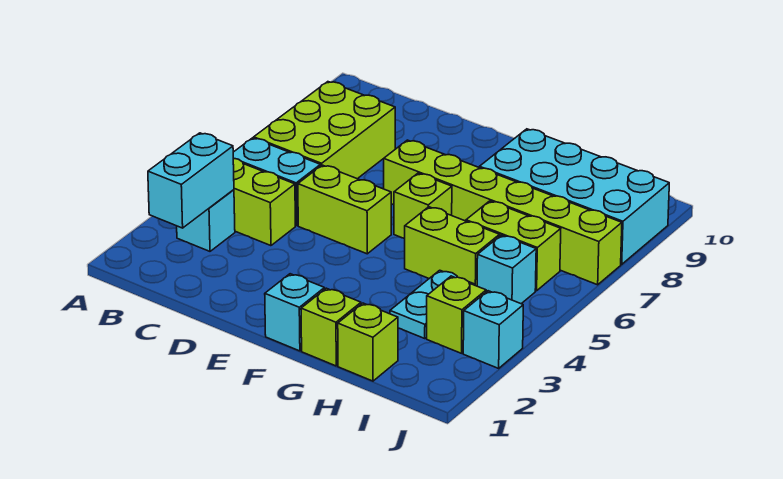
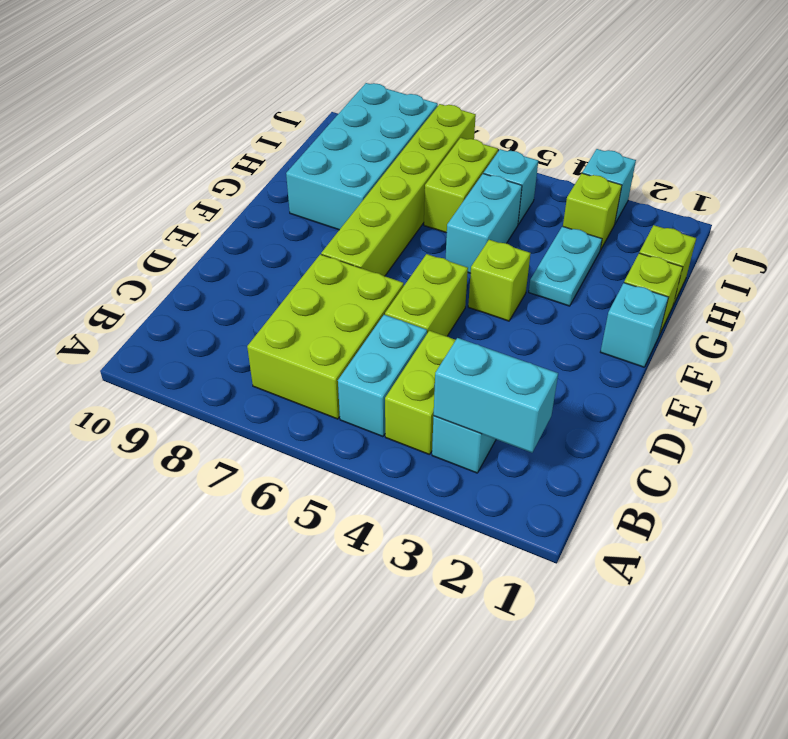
lime brick B6:C8 level 1 -> lime brick B6:D7 level 1
lime brick F6 level 1 -> lime brick F4 level 1
lime brick G5:H5 level 1 -> cyan brick G5:H5 level 1
cyan plate H3:H4 level 1 -> cyan plate G3:H3 level 1

